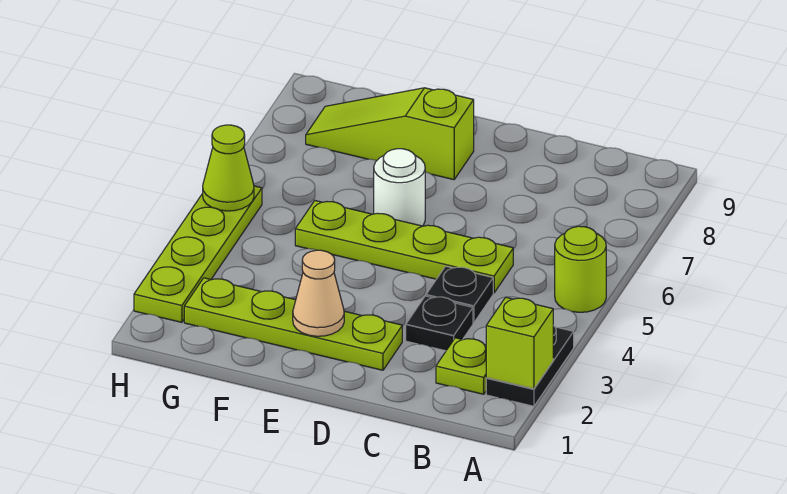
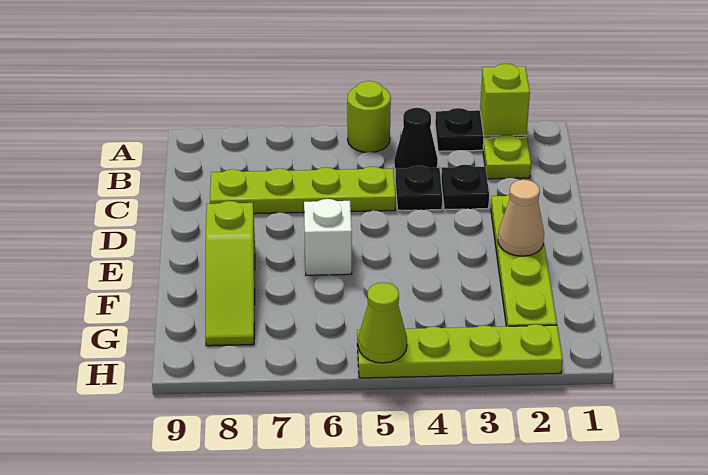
none -> black cone B4 level 1
lime plate C5:F5 level 1 -> lime plate C5:C8 level 1
white round brick E6 level 1 -> white brick E6 level 1

